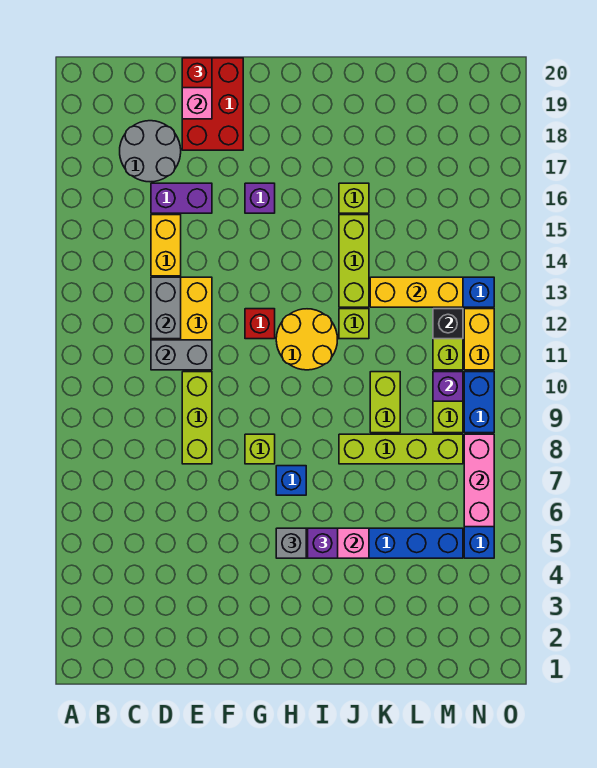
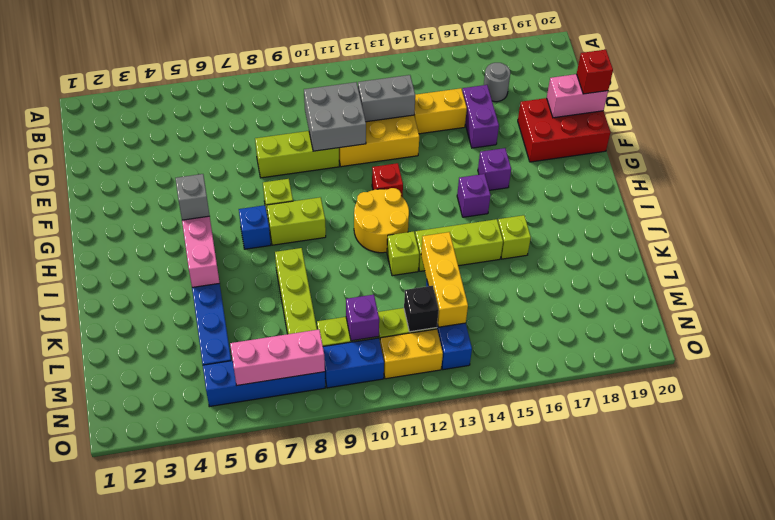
grey round brick C17:D18 level 1 -> grey round brick C17 level 1
grey brick D11:E11 level 2 -> grey brick D10:E11 level 2
purple brick I5 level 3 -> purple brick H15 level 1
lime brick K9:K10 level 1 -> lime brick H8:H9 level 1

